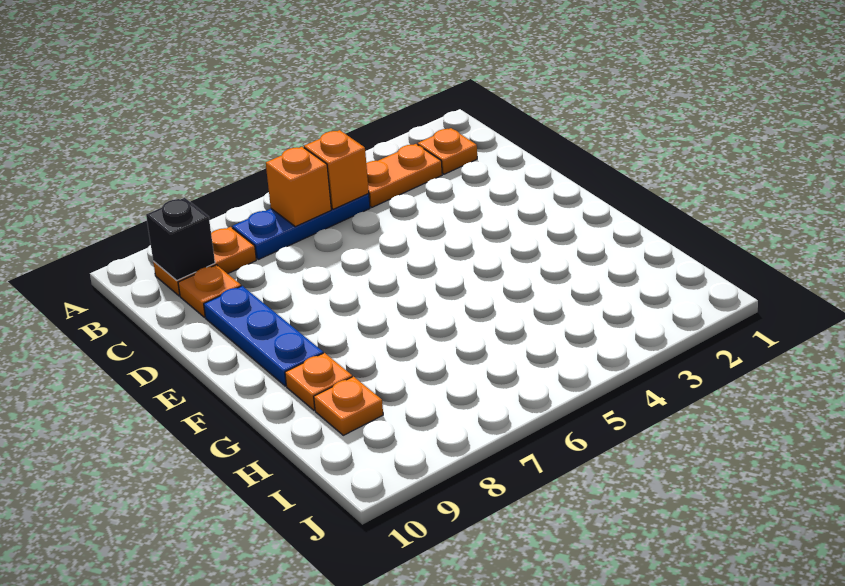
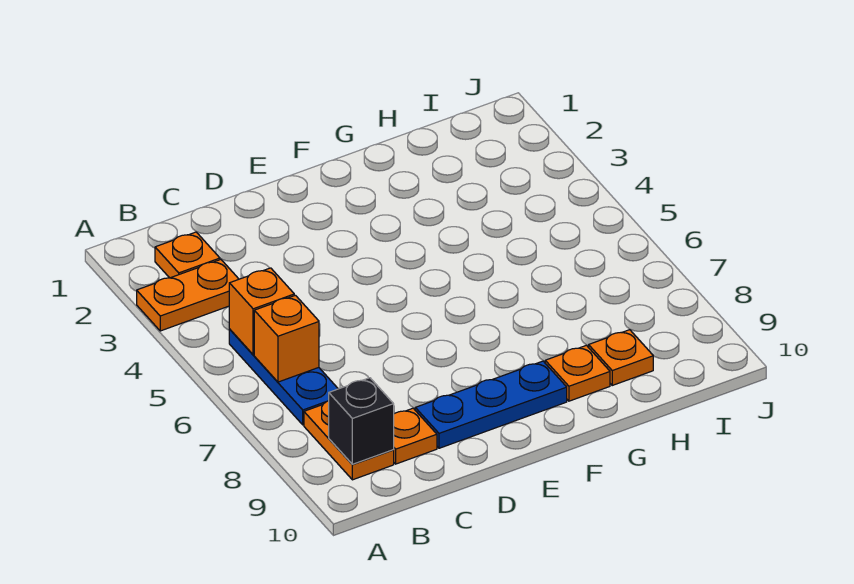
orange plate B3:B4 level 1 -> orange plate A3:B3 level 1

